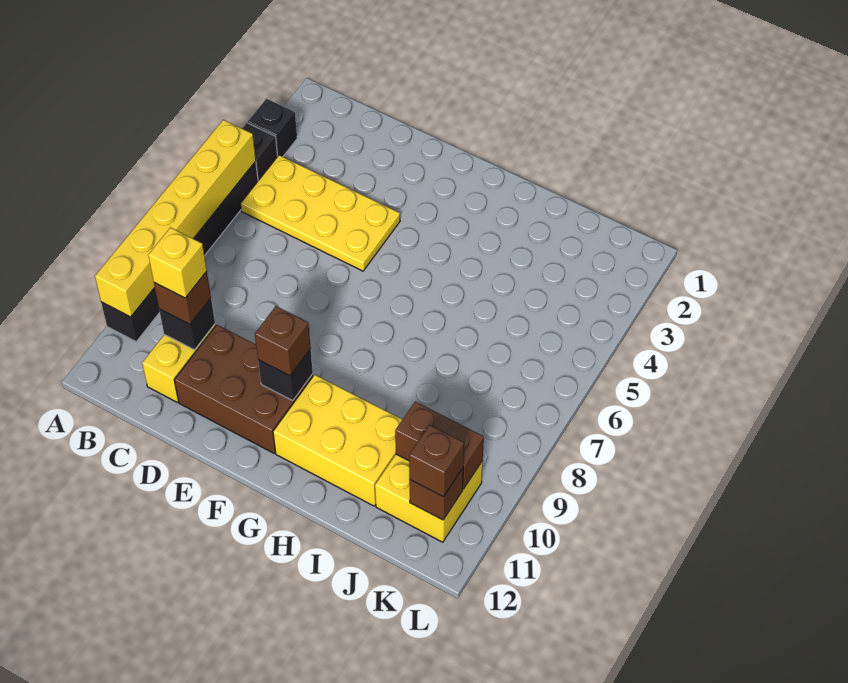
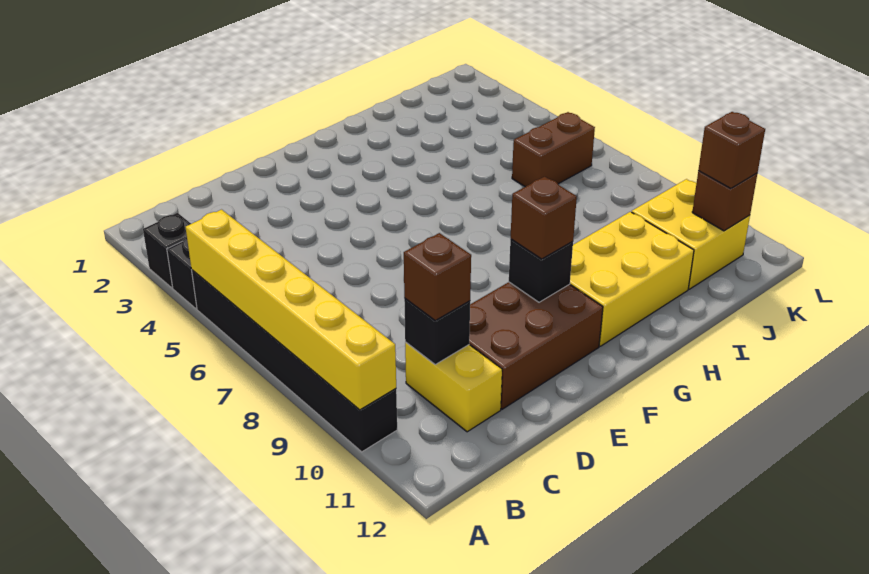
yellow plate B4:E5 level 1 -> none
yellow brick C10 level 4 -> none
brown brick J10:K10 level 2 -> brown brick J6:K6 level 1

